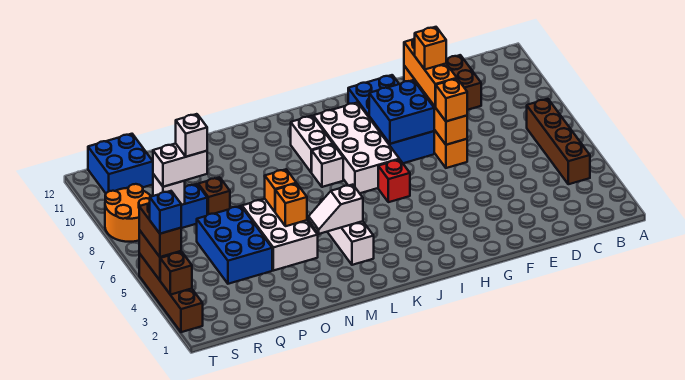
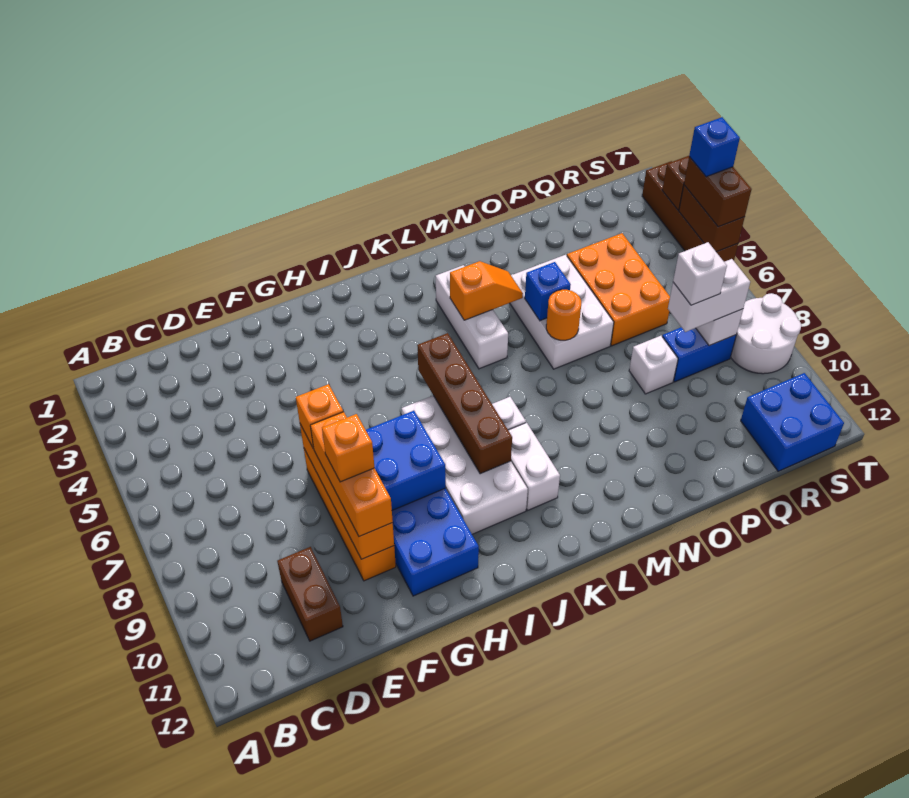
brown brick B4:B7 level 1 -> brown brick J6:J9 level 2
red brick I6 level 1 -> none
white slope L4:M4 level 2 top L -> orange slope L4:M4 level 2 top L
orange brick N5 level 2 -> blue brick N5 level 2
orange brick N6 level 2 -> orange round brick N6 level 2
blue brick P4:Q6 level 1 -> orange brick P4:Q6 level 1
brown brick P8 level 1 -> white brick P8 level 1
orange round brick S8:T9 level 1 -> white round brick S8:T9 level 1

